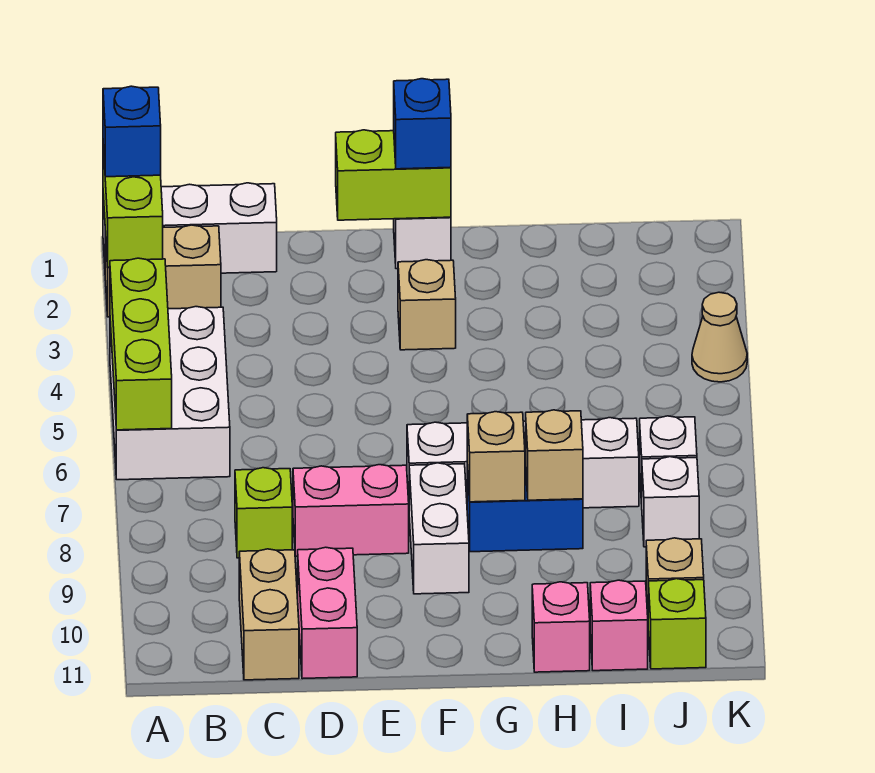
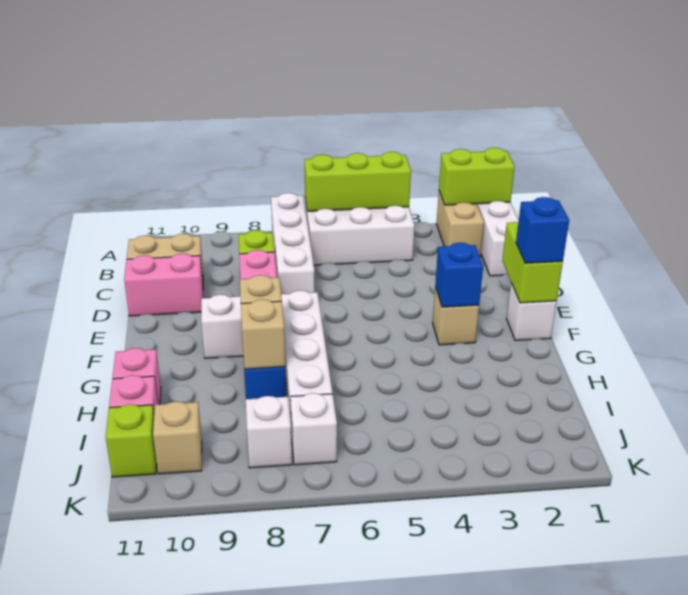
blue brick A1 level 3 -> blue brick F3 level 2
none -> white brick A7:D7 level 1
tan cone K4 level 1 -> none

